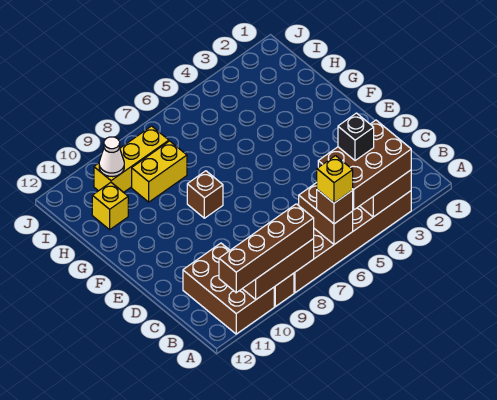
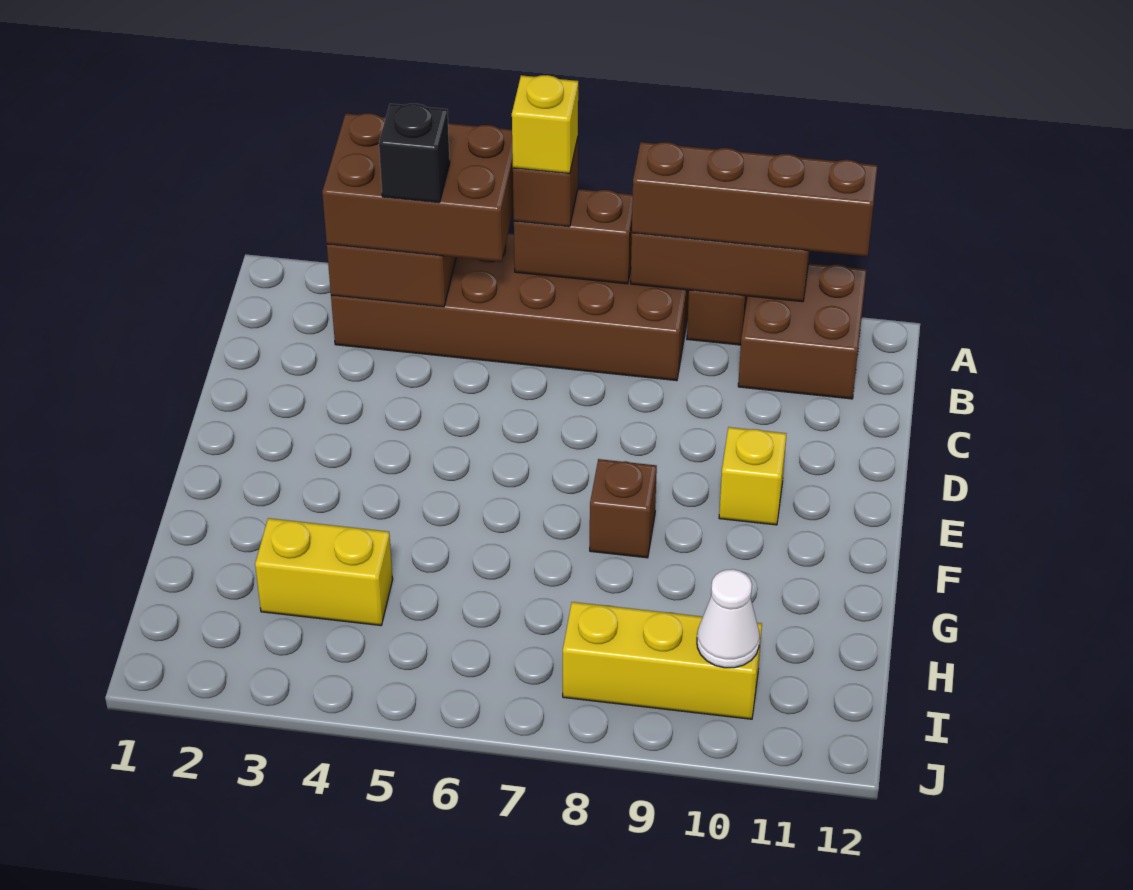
brown brick A6:B6 level 2 -> brown brick A6:A7 level 2
brown brick A10:C11 level 1 -> brown brick A10:B11 level 1
yellow brick H8:H9 level 1 -> yellow brick H3:H4 level 1
yellow brick H11 level 1 -> yellow brick E10 level 1

